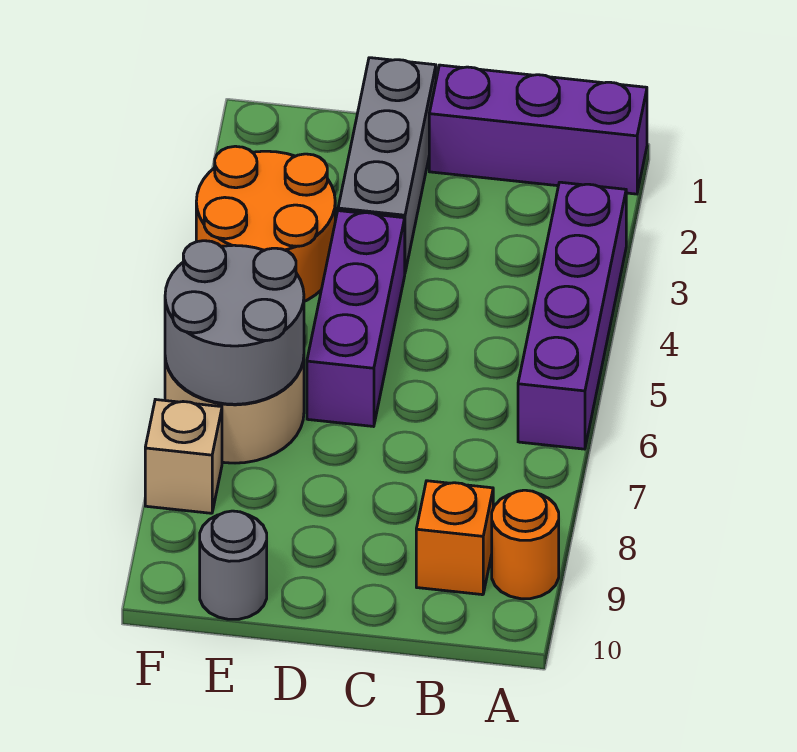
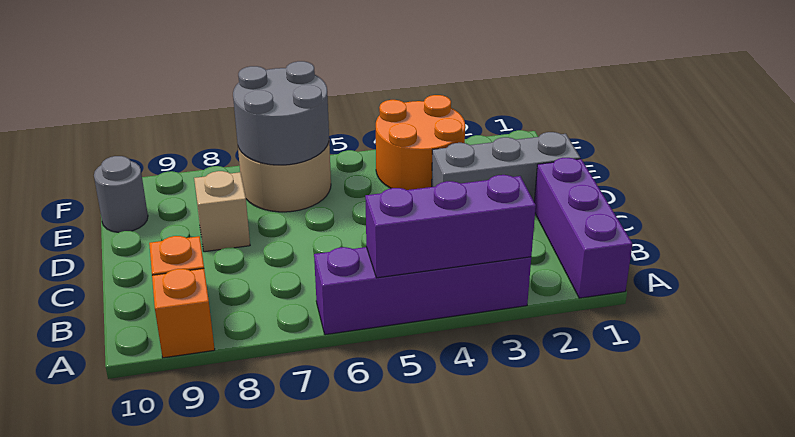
orange round brick A9 level 1 -> orange brick A9 level 1
purple brick D4:D6 level 1 -> purple brick A3:A5 level 2
tan brick F8 level 1 -> tan brick D8 level 1

